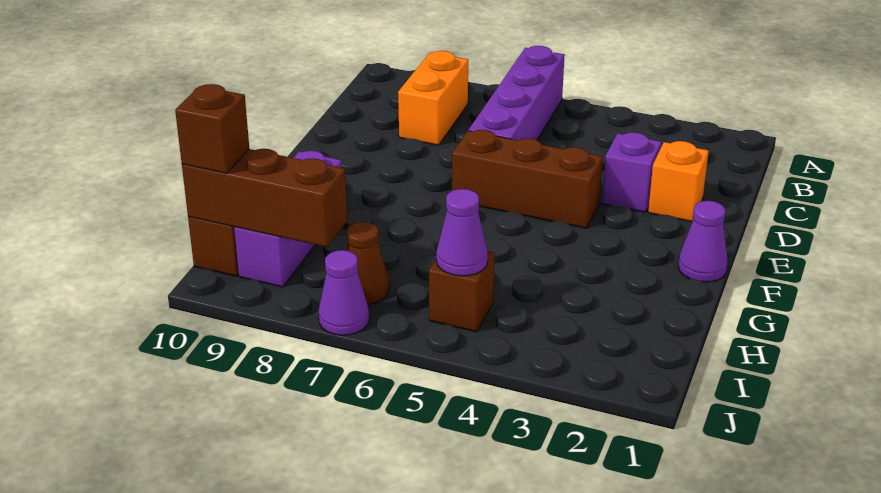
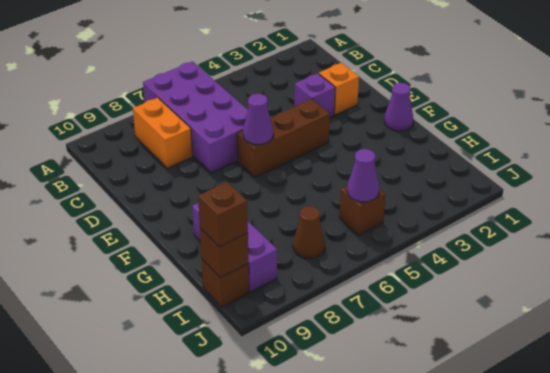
purple brick A6:D6 level 1 -> purple brick A6:D7 level 1
brown brick I8:I10 level 2 -> brown brick I10 level 2
purple cone J7 level 1 -> purple cone E6 level 2

